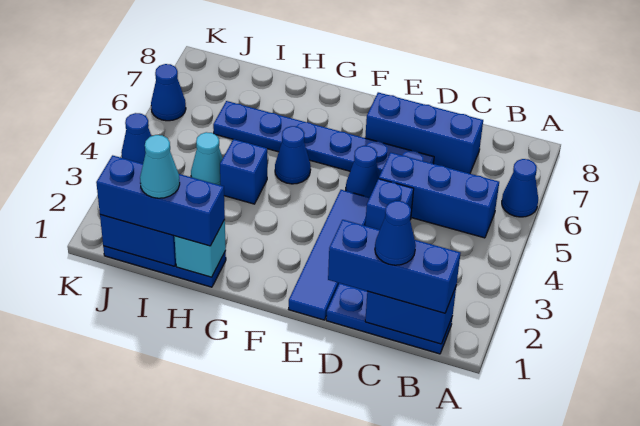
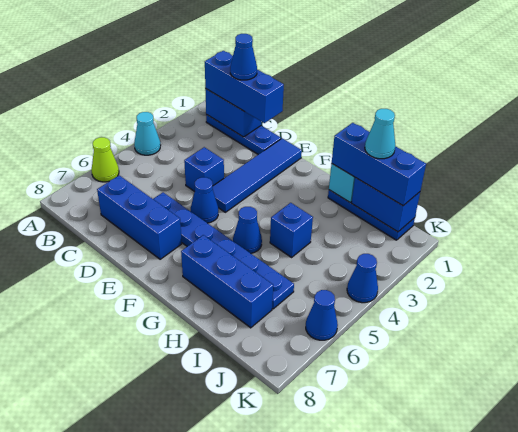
blue cone A6 level 1 -> lime cone A6 level 1
blue brick B5:D5 level 1 -> blue brick G7:I7 level 1
cyan cone I4 level 1 -> cyan cone A4 level 1

